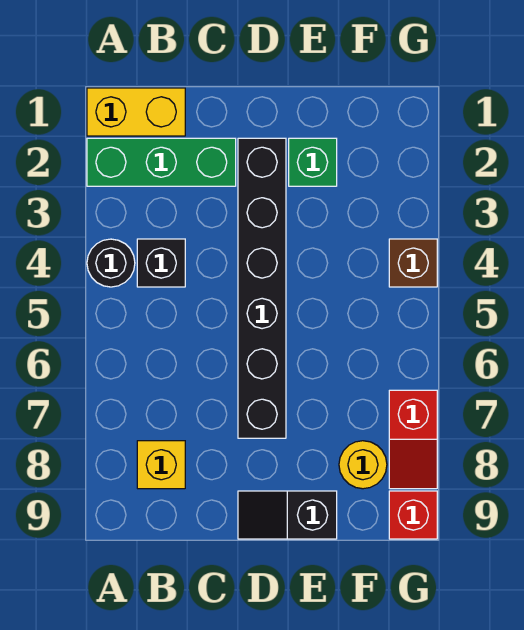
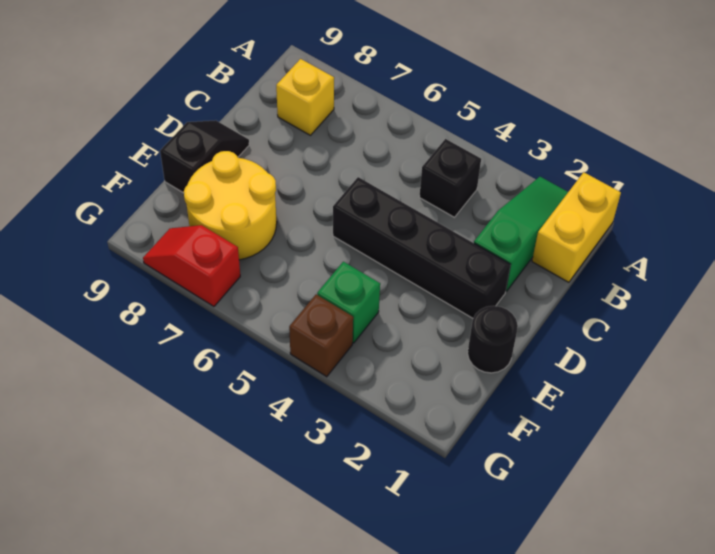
green brick A2:C2 level 1 -> green slope A2:C2 level 1 top C
black round brick A4 level 1 -> black round brick E1 level 1
black brick D2:D7 level 1 -> black brick D2:D5 level 1
green brick E2 level 1 -> green brick F4 level 1
yellow round brick F8 level 1 -> yellow round brick E7:F8 level 1
red brick G9 level 1 -> none

